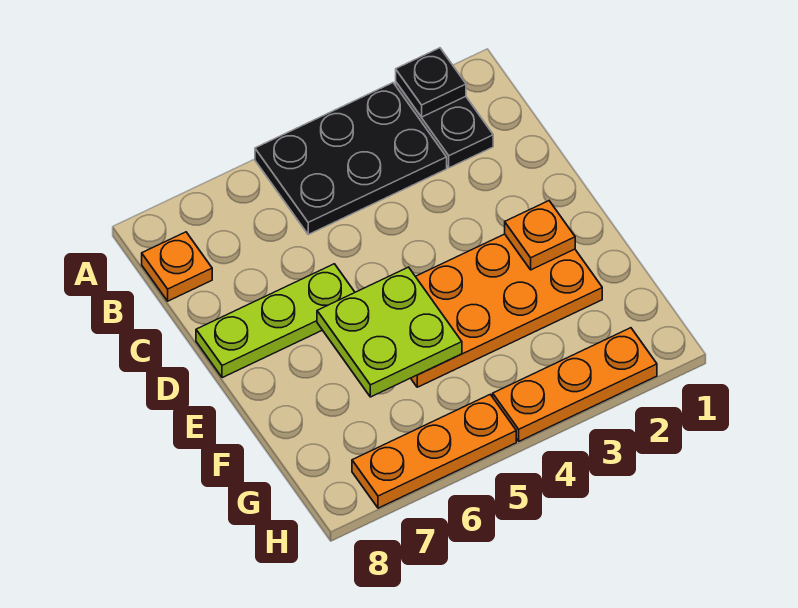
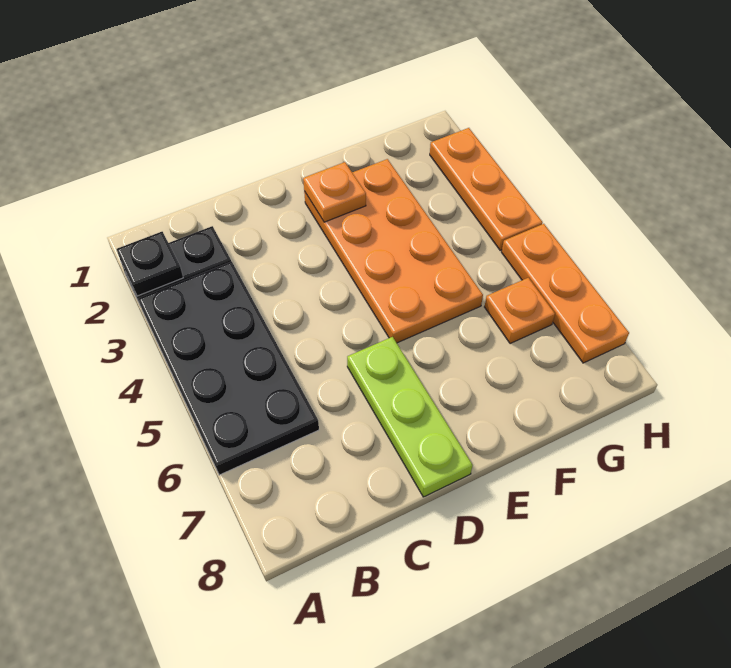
black plate A3:B5 level 1 -> black plate A3:B6 level 1
orange plate B8 level 1 -> orange plate G6 level 1
lime plate E5:F6 level 2 -> none

